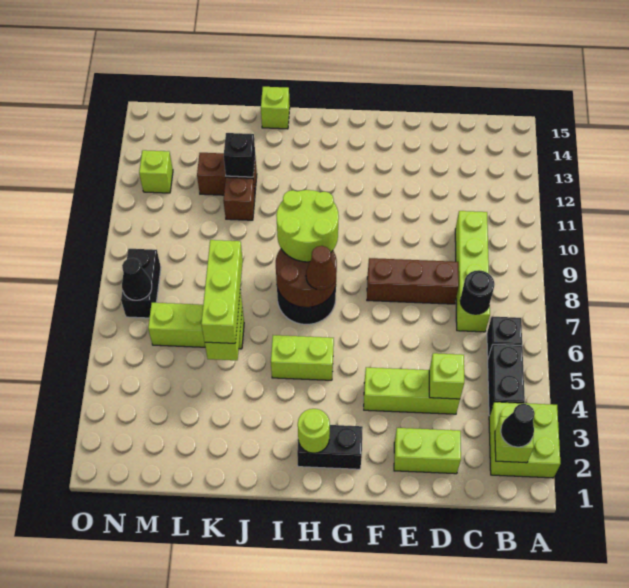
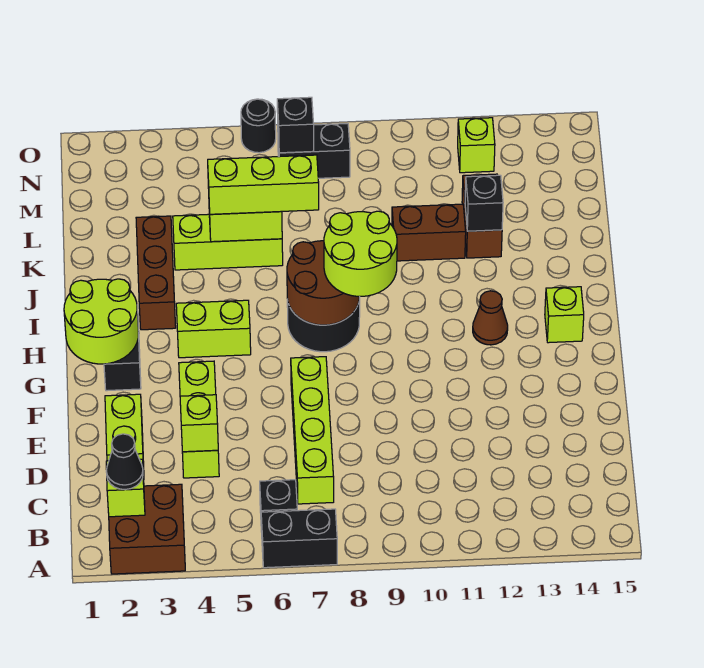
lime brick A2:B3 level 1 -> brown brick A2:B3 level 1
black brick B4:B5 level 1 -> black brick A6:A7 level 1
lime brick C7:C10 level 1 -> lime brick C7:F7 level 1
black round brick C7 level 2 -> black round brick O6 level 1
brown brick D8:F8 level 1 -> brown brick I3:K3 level 1
lime round brick H2 level 2 -> lime round brick G1:H2 level 2
lime brick H5:I5 level 1 -> lime brick H4:H5 level 1
brown cone H7 level 3 -> brown cone H12 level 1
lime brick J15 level 1 -> lime brick H14 level 1
lime brick K6:M6 level 1 -> lime brick K4:K6 level 1
brown brick K11 level 1 -> brown brick K10:K11 level 1
black cone N7 level 2 -> black brick N7 level 2

